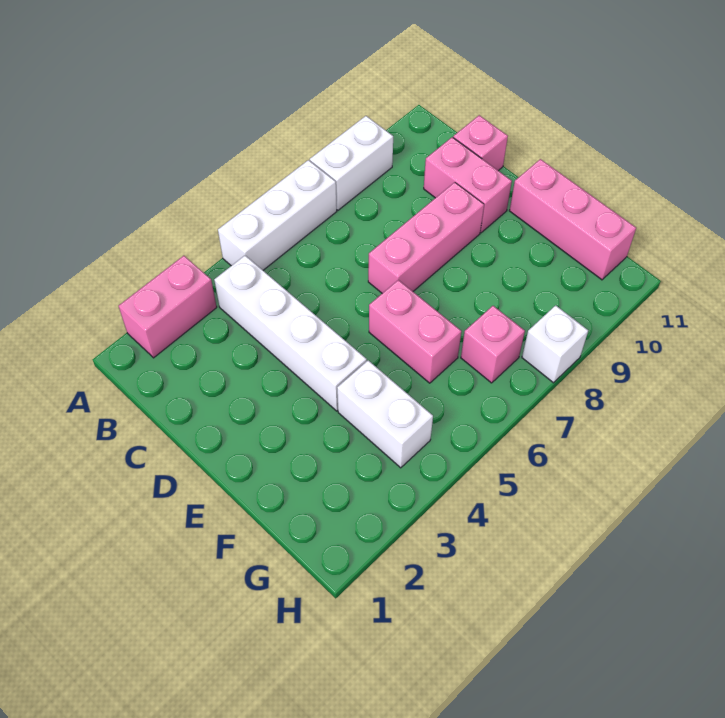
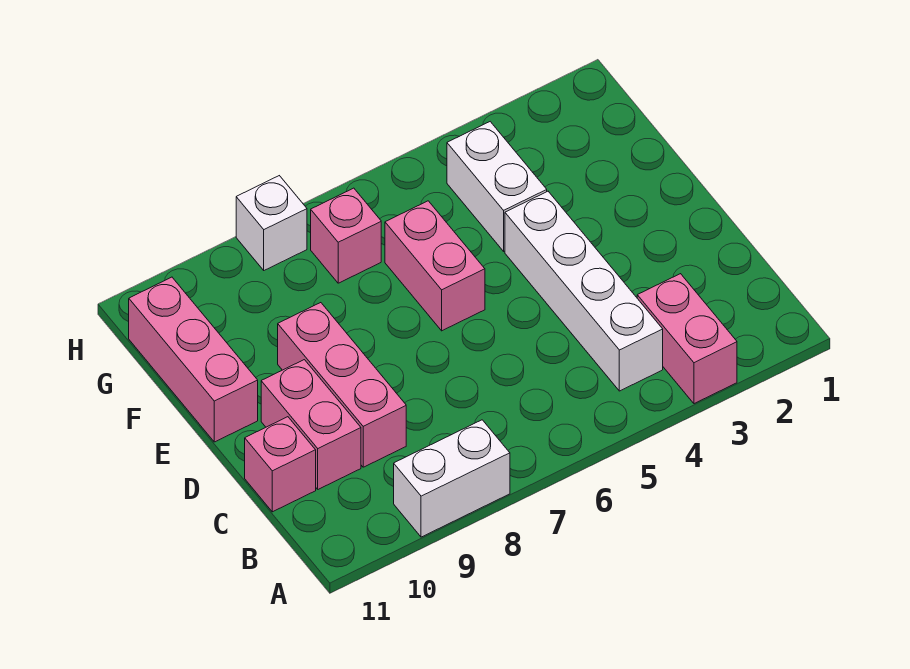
pink brick A2:A3 level 1 -> pink brick A3:B3 level 1
white brick A5:A7 level 1 -> none
pink brick D7:D9 level 1 -> pink brick C9:E9 level 1

